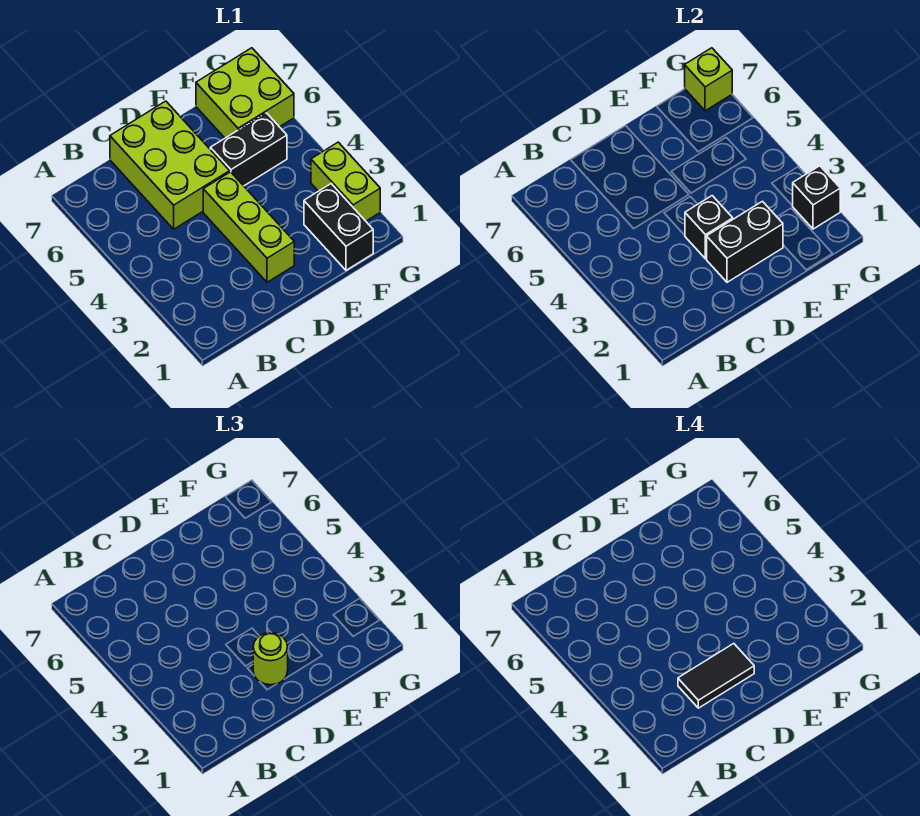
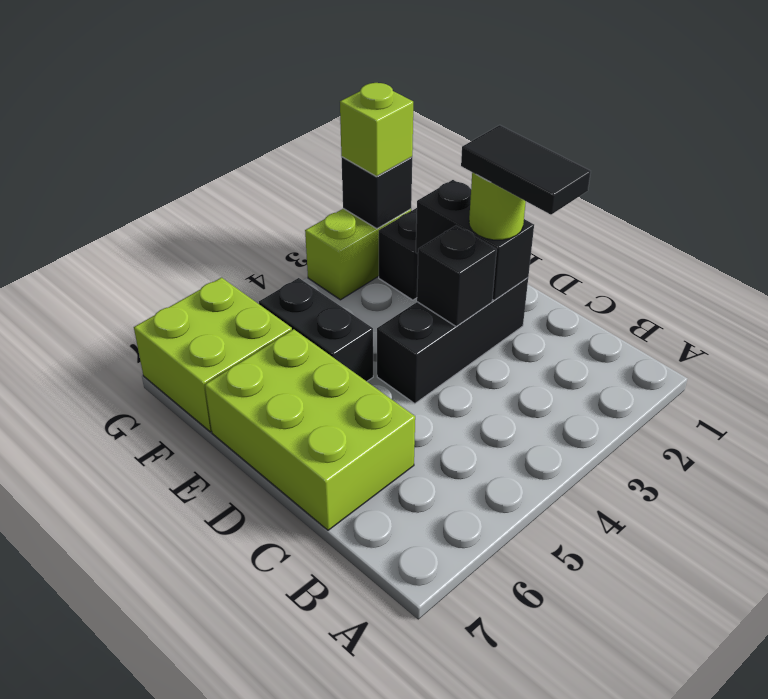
lime brick C5:D7 level 1 -> lime brick C6:E7 level 1
lime brick D2:D4 level 1 -> black brick D2:D4 level 1
lime brick G7 level 2 -> lime brick G2 level 3

